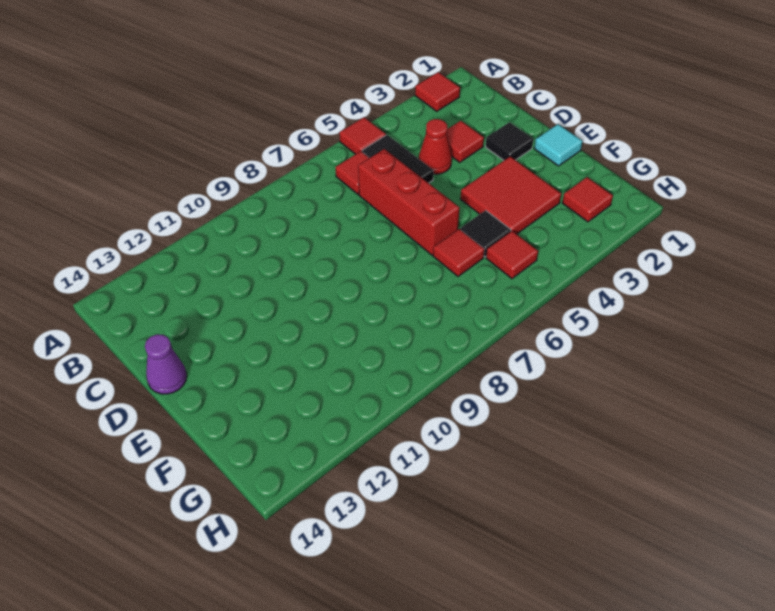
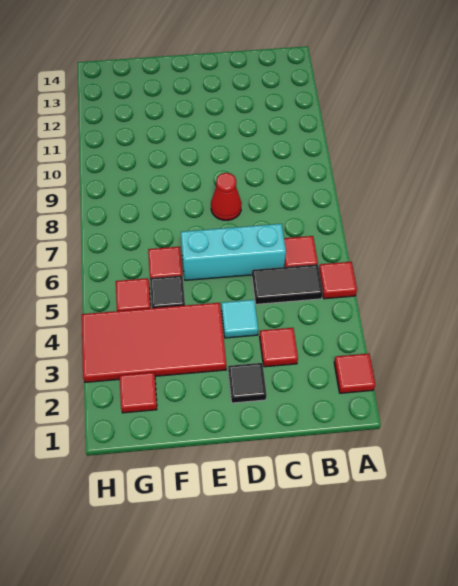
red cone C4 level 1 -> red cone D8 level 1
red brick C6:E6 level 1 -> cyan brick C6:E6 level 1
purple cone D14 level 1 -> none
cyan tile E1 level 1 -> cyan tile D4 level 1
red tile E3:F4 level 1 -> red tile E3:H4 level 1

